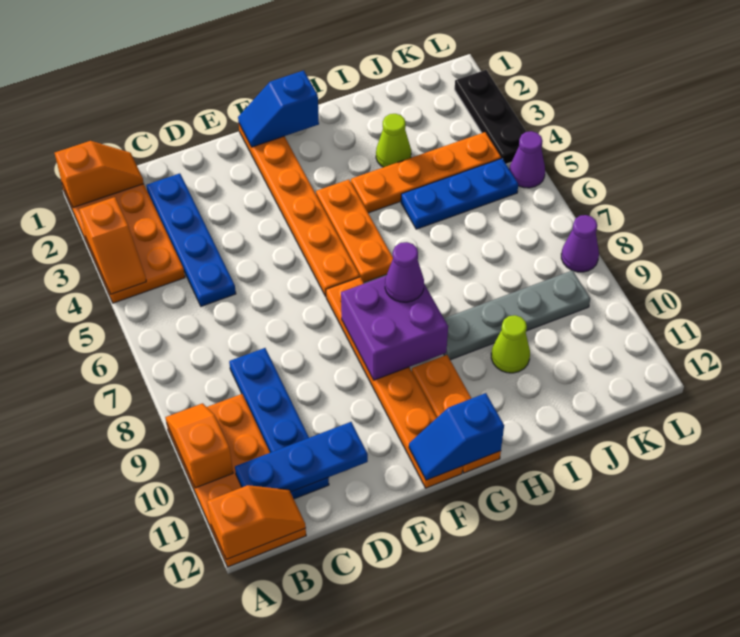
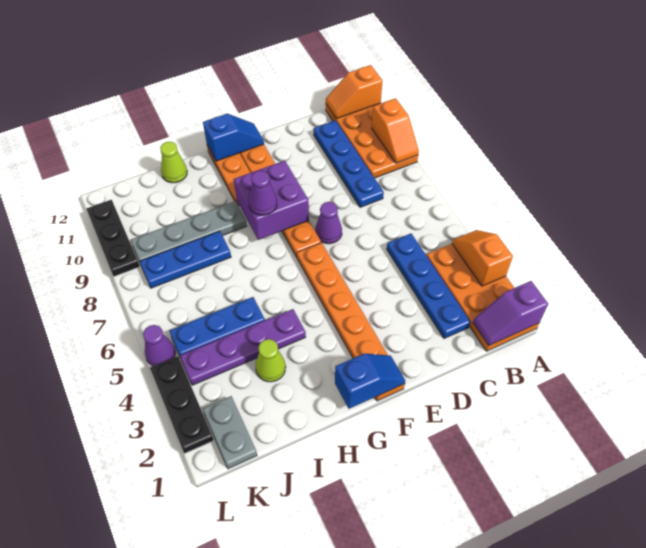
orange slope A1:B1 level 2 top A -> purple slope A1:B1 level 2 top A
blue plate B11:D11 level 2 -> blue plate I8:K8 level 1
orange plate G4:G6 level 1 -> none
orange plate H4:K4 level 1 -> purple plate H4:K4 level 1
lime cone I10 level 1 -> lime cone I12 level 1
none -> grey plate K1:K2 level 1
purple cone L8 level 1 -> purple cone E7 level 1
none -> black plate L9:L11 level 1

